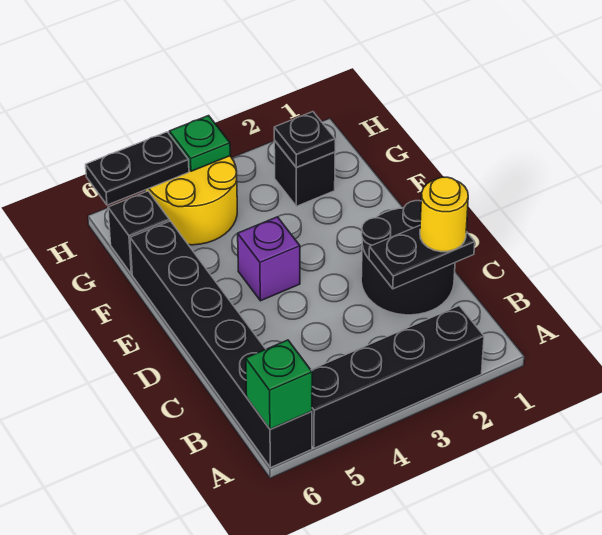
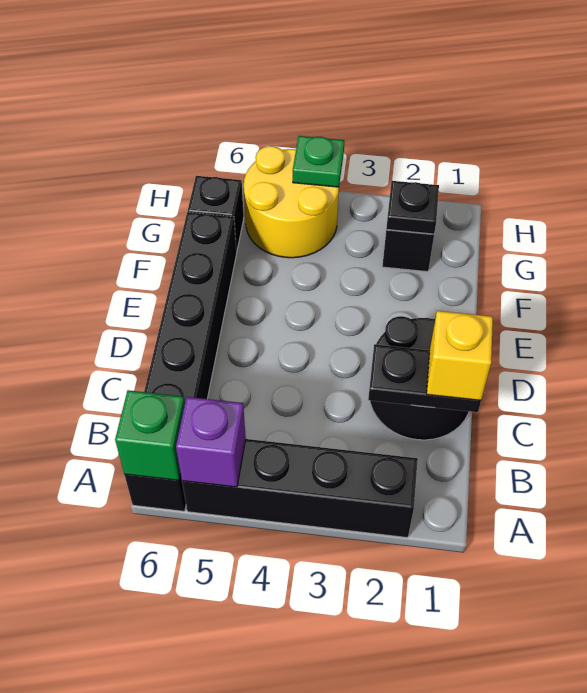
yellow round brick C1 level 3 -> yellow brick C1 level 3
purple brick E4 level 1 -> purple brick A5 level 2
black plate H5:H6 level 2 -> none

